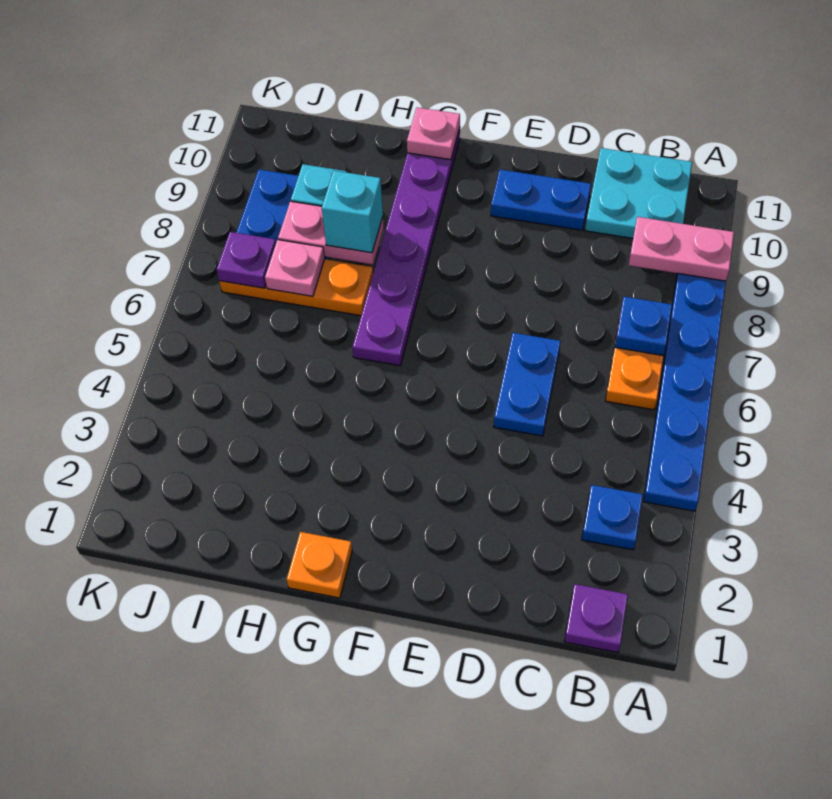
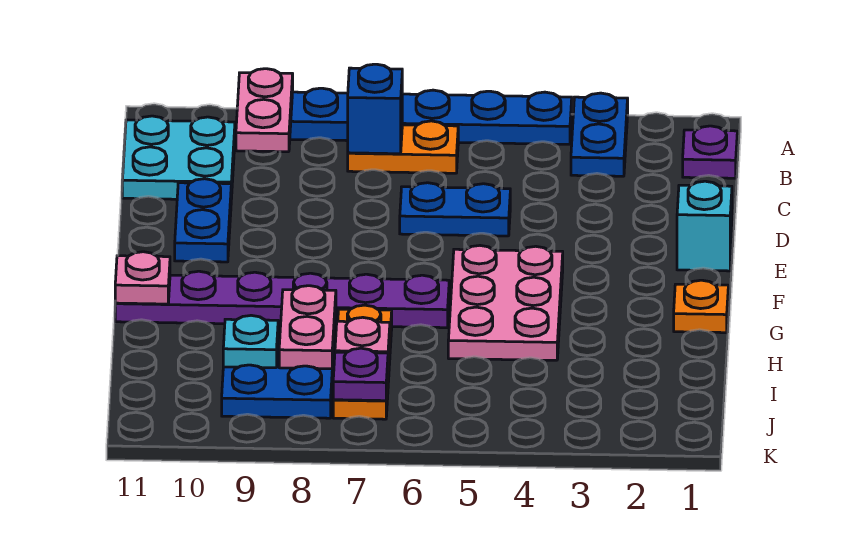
blue plate B3 level 1 -> blue plate A3:B3 level 1
blue plate B7 level 2 -> blue brick B7 level 2
none -> pink plate F4:H5 level 1
cyan brick H8 level 3 -> cyan brick E1 level 1

